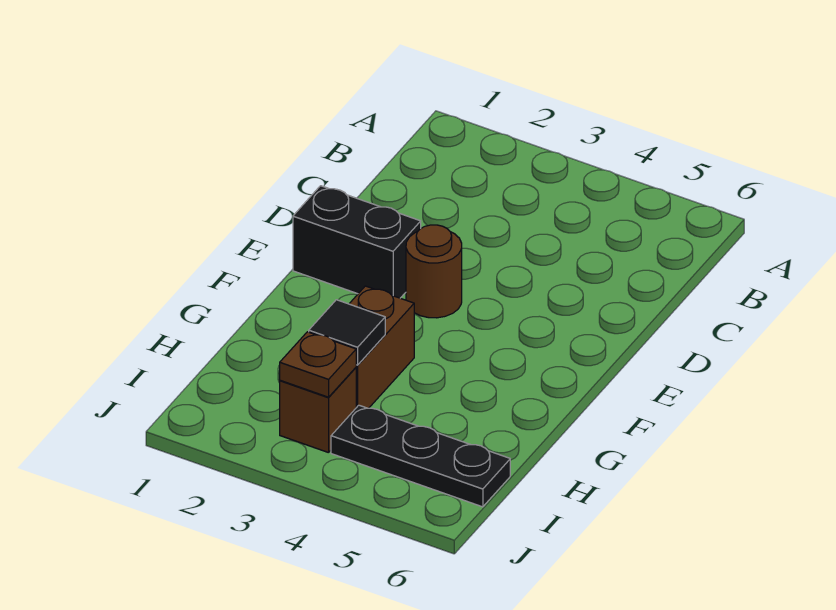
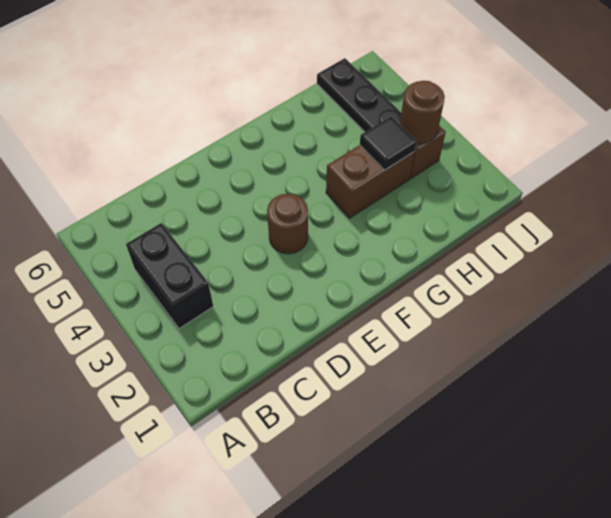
black brick E1:E2 level 1 -> black brick B3:B4 level 1
brown plate I3 level 2 -> brown round brick I3 level 2

